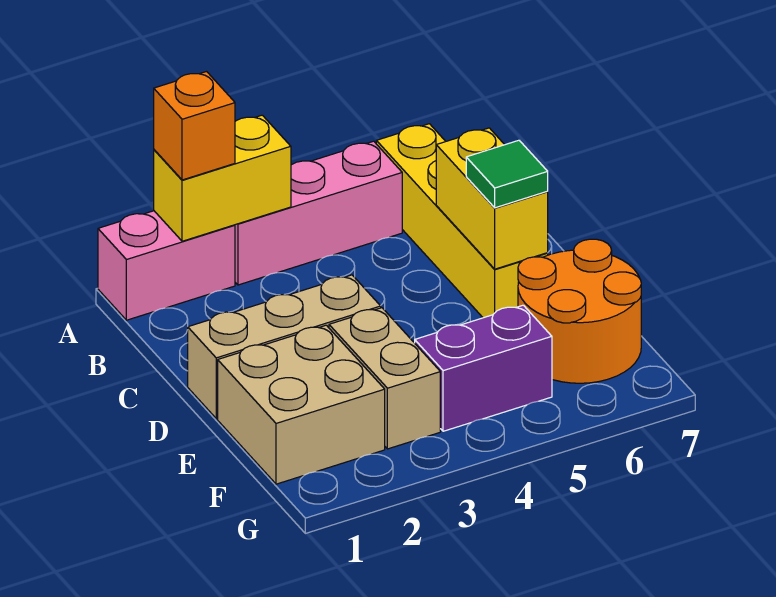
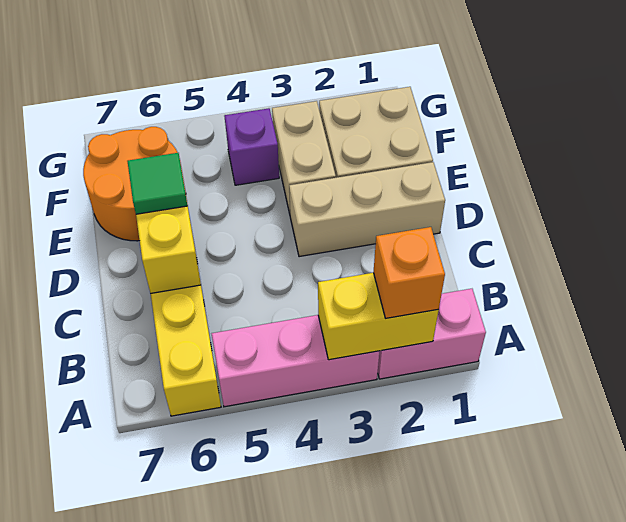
purple brick F4:F5 level 1 -> purple brick F4 level 1

